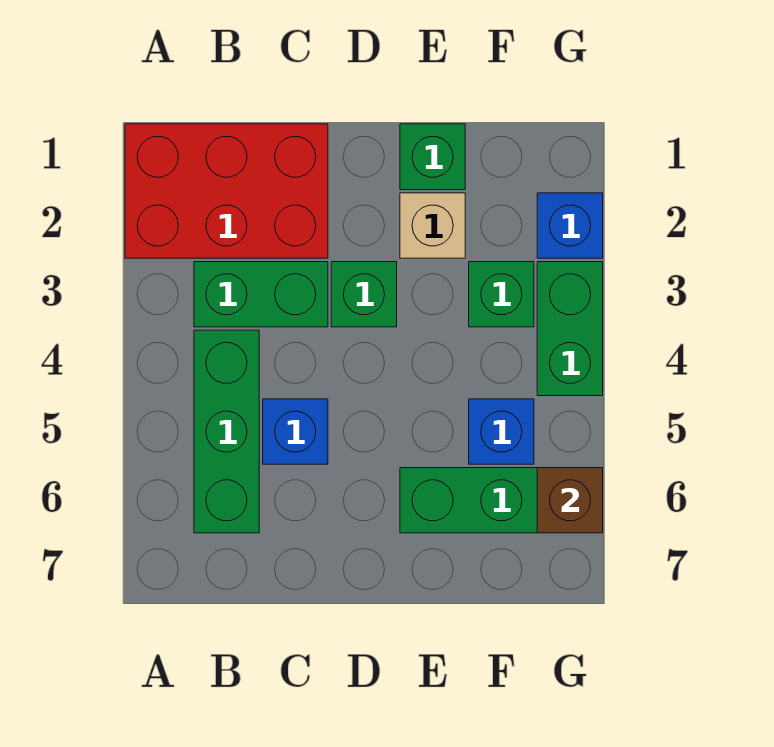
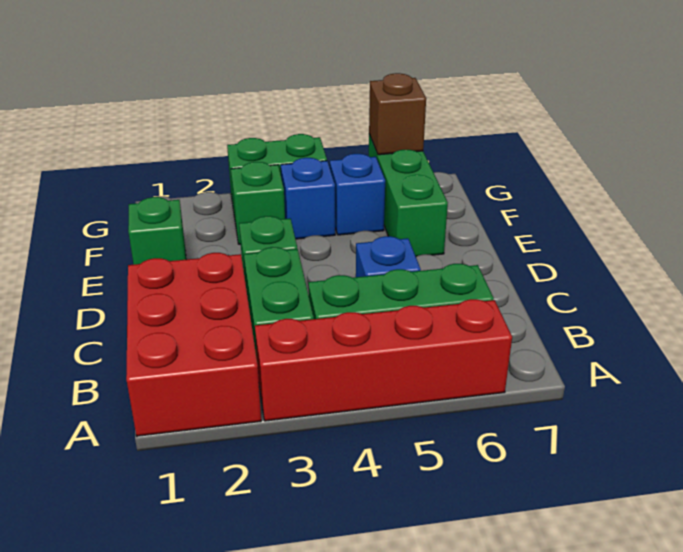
none -> red brick A3:A6 level 1
tan brick E2 level 1 -> none
blue brick G2 level 1 -> blue brick F4 level 1

